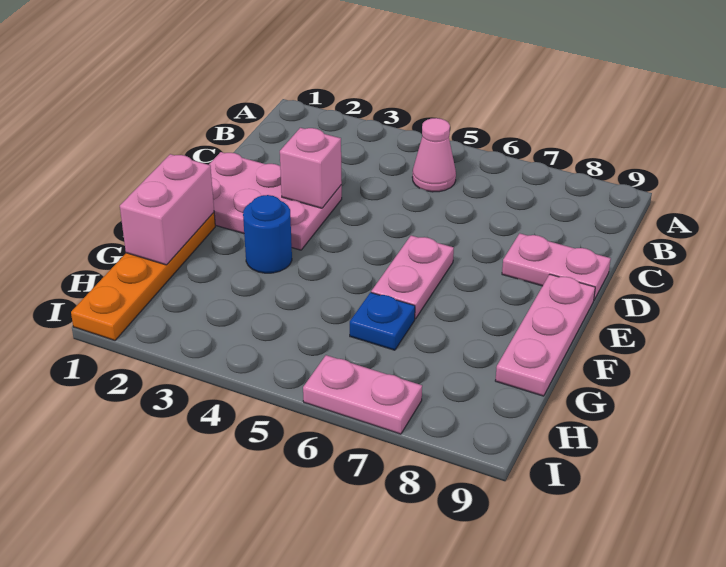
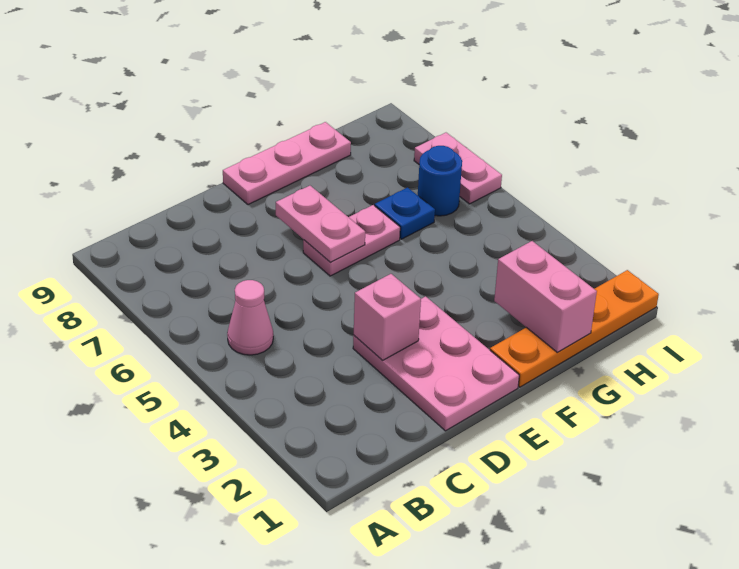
pink plate D8:D9 level 1 -> pink plate E6:E7 level 2
pink brick F1:G1 level 2 -> pink brick G1:G2 level 2
blue round brick F3 level 1 -> blue round brick H6 level 1

